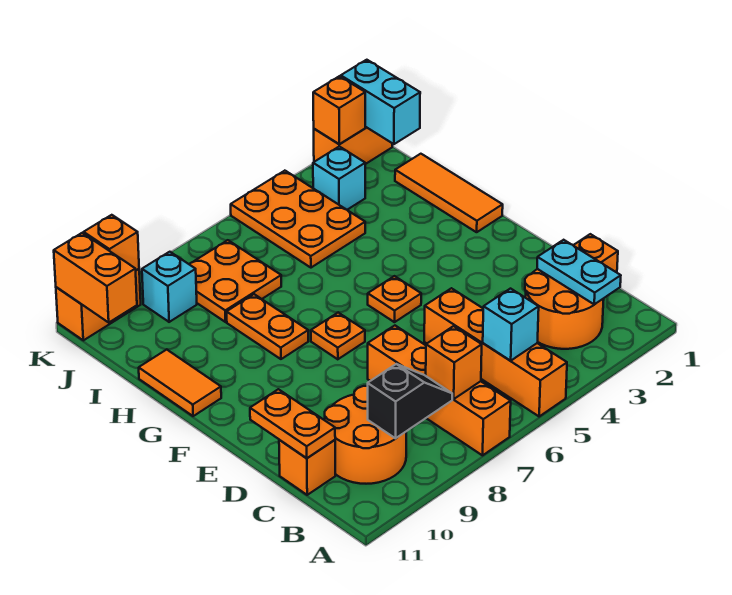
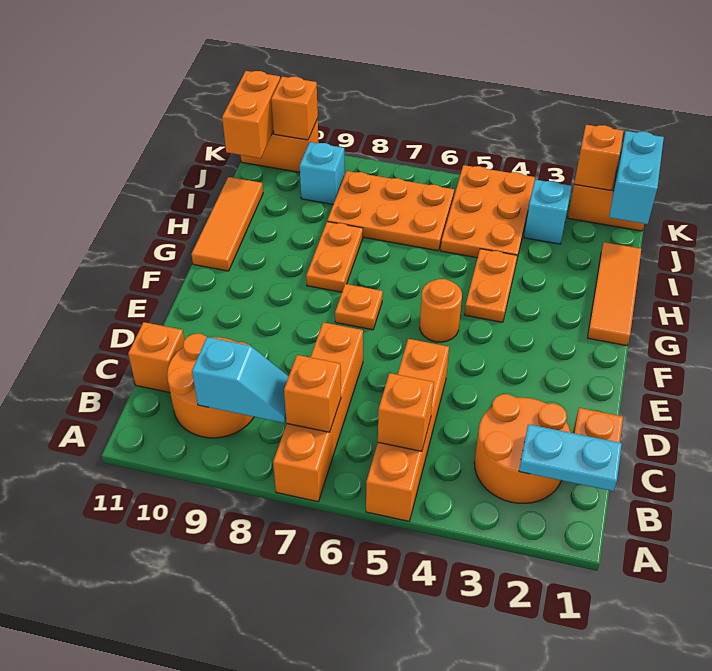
cyan plate B2:C2 level 2 -> cyan plate B1:B2 level 2
cyan brick B5 level 2 -> orange brick B5 level 2
black slope B8:B9 level 2 top 9 -> cyan slope B8:B9 level 2 top 9
orange plate C11:D11 level 2 -> orange plate G4:H4 level 1
orange plate F5 level 1 -> orange round brick F5 level 1
orange tile G11:H11 level 1 -> orange tile G11:I11 level 1
orange plate I7:J8 level 1 -> orange plate I6:J8 level 1

